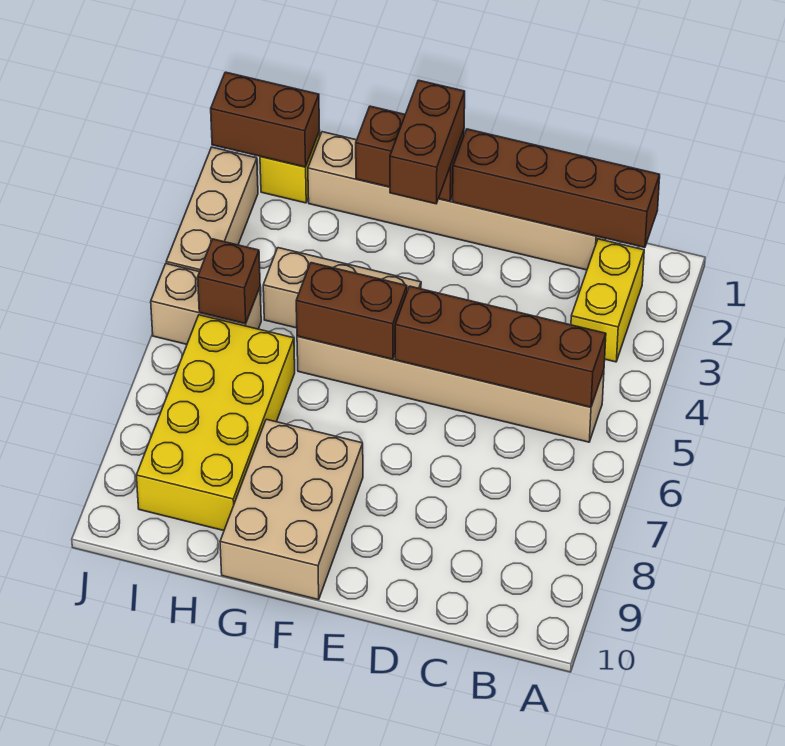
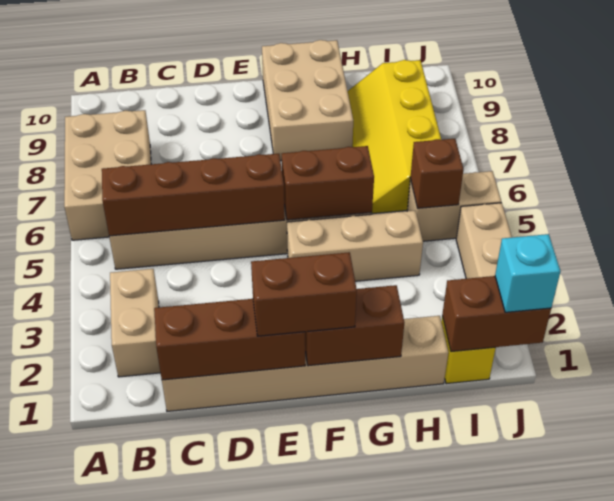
none -> tan brick A6:B8 level 1
brown brick B1:E1 level 2 -> brown brick C1:E1 level 2
yellow brick B2:B3 level 1 -> tan brick B2:B3 level 1
brown brick F1:F2 level 3 -> brown brick E1:F1 level 3
yellow brick H6:I9 level 1 -> yellow slope H6:I9 level 1 top I
none -> cyan brick J1 level 3

